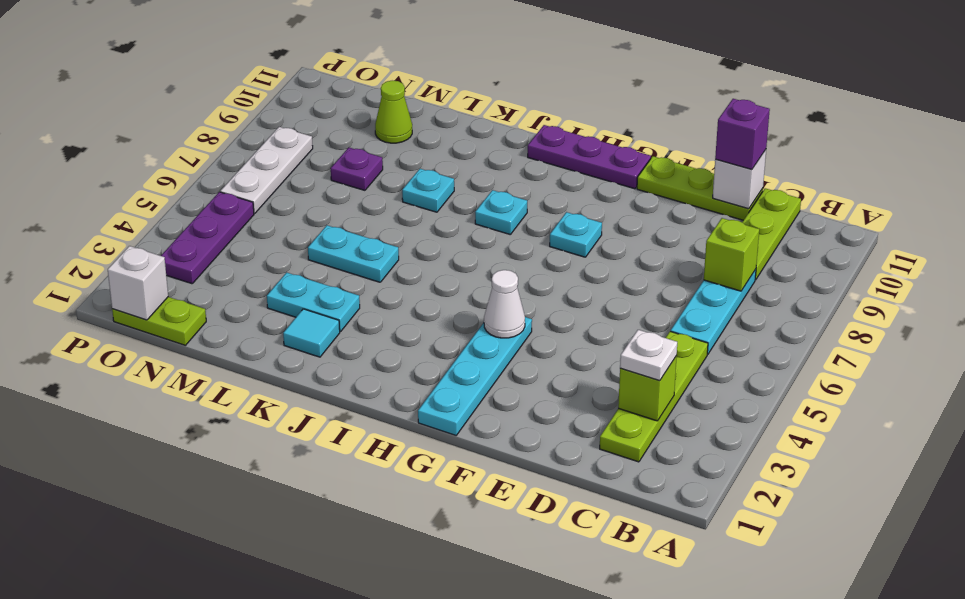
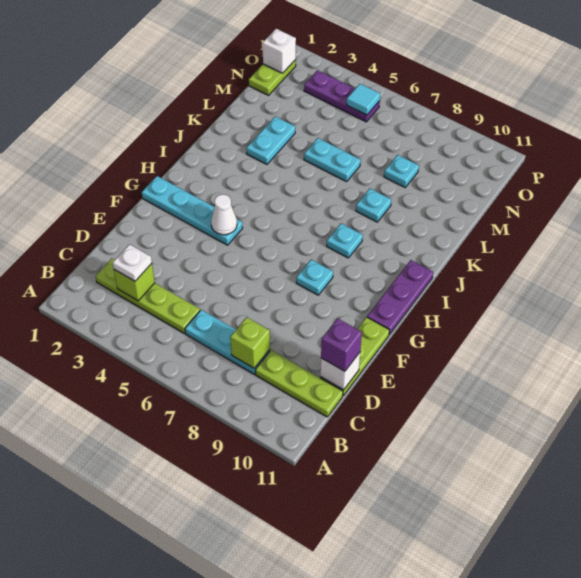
cyan tile K2 level 1 -> cyan tile O5 level 2
cyan plate K5:L5 level 1 -> cyan plate L5:L6 level 1
purple plate M8 level 1 -> cyan plate M8 level 1
lime cone M10 level 1 -> none
white plate O6:O8 level 1 -> none

